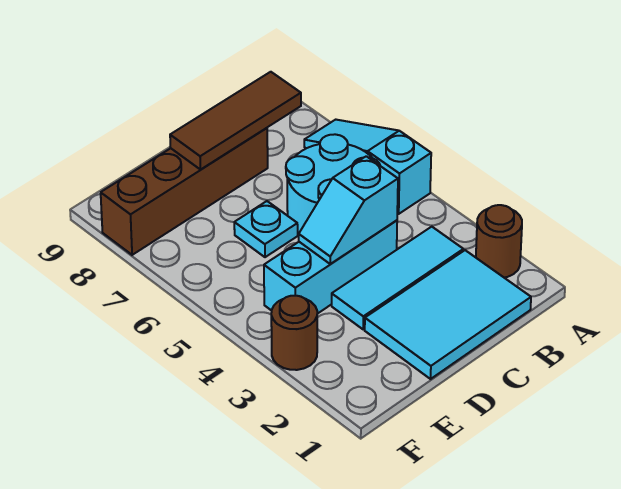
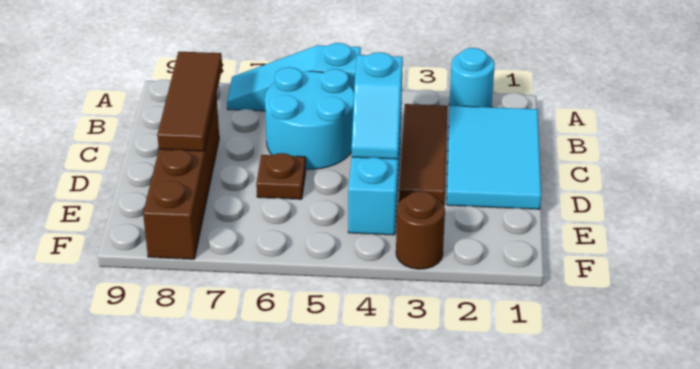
brown round brick A2 level 1 -> cyan round brick A2 level 1
cyan tile B3:D3 level 1 -> brown tile B3:D3 level 1
cyan plate D6 level 1 -> brown plate D6 level 1

